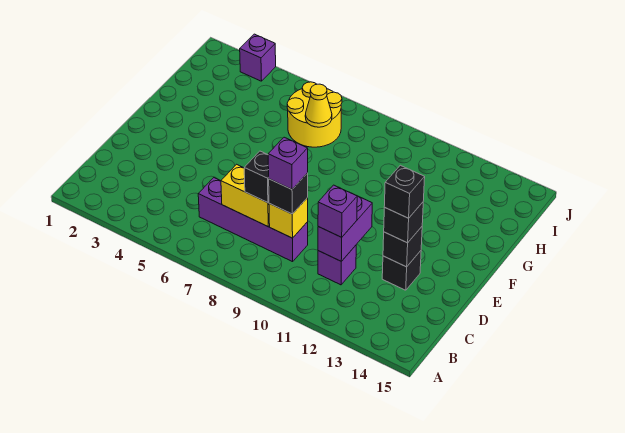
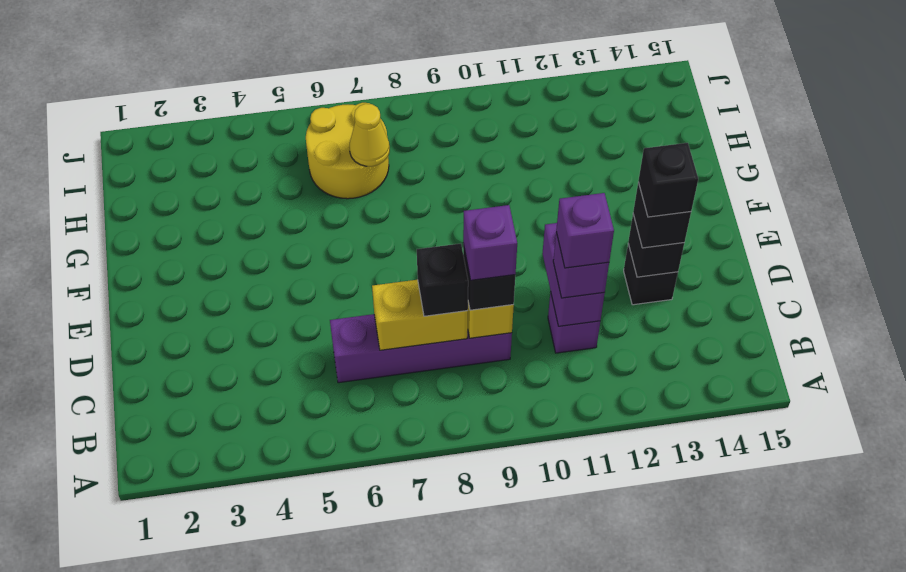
purple brick J3 level 1 -> purple brick C11 level 4

